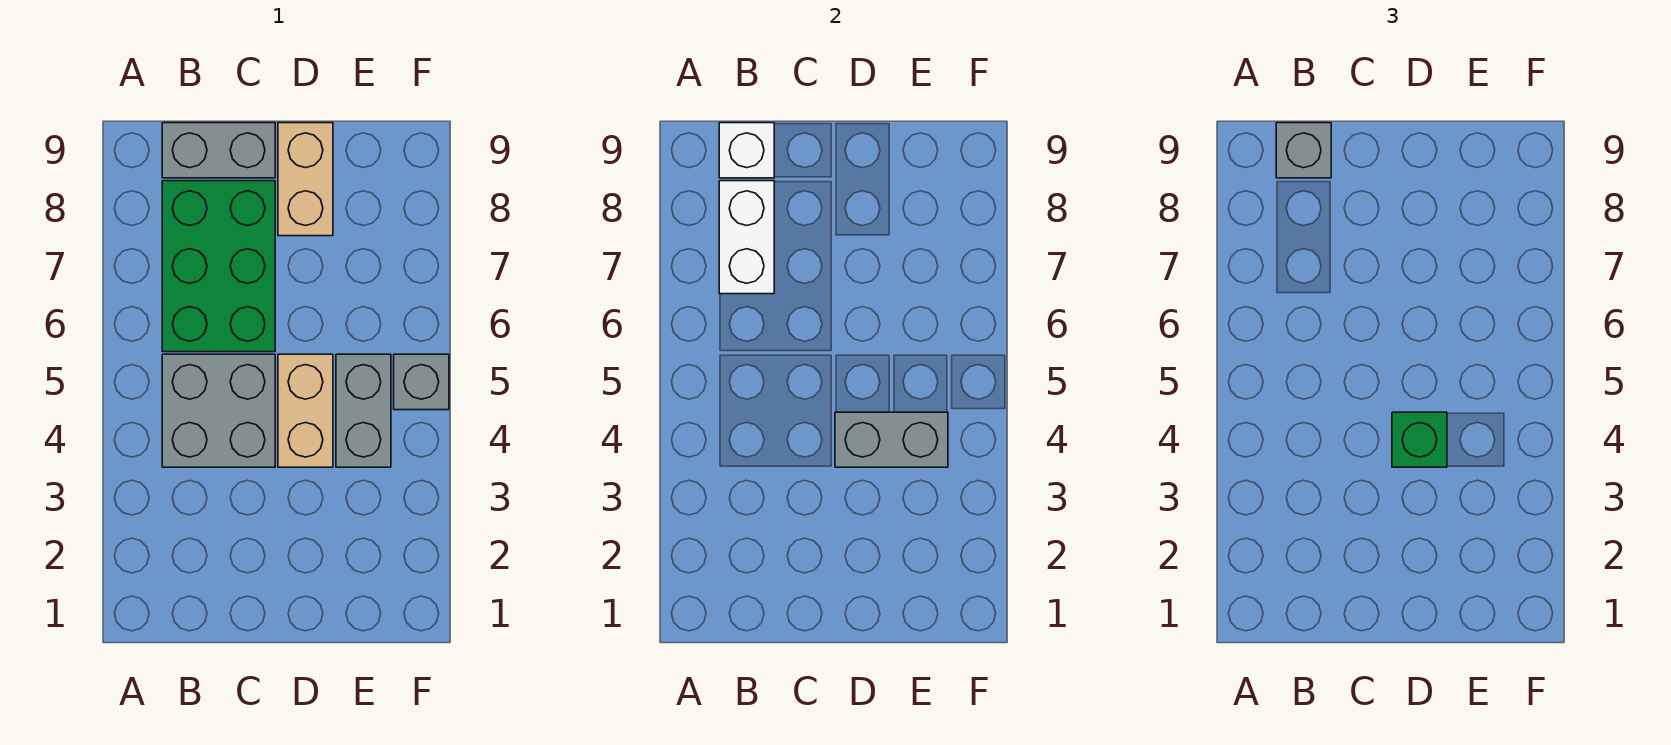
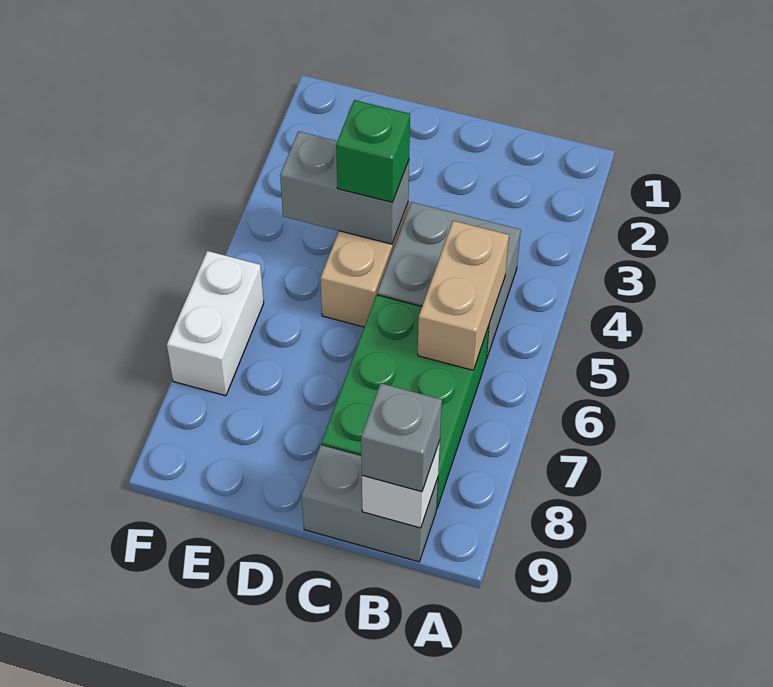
white brick B7:B8 level 2 -> white brick F6:F7 level 1
tan brick D8:D9 level 1 -> tan brick B5:B6 level 2
grey brick E4:E5 level 1 -> none
grey brick F5 level 1 -> none

